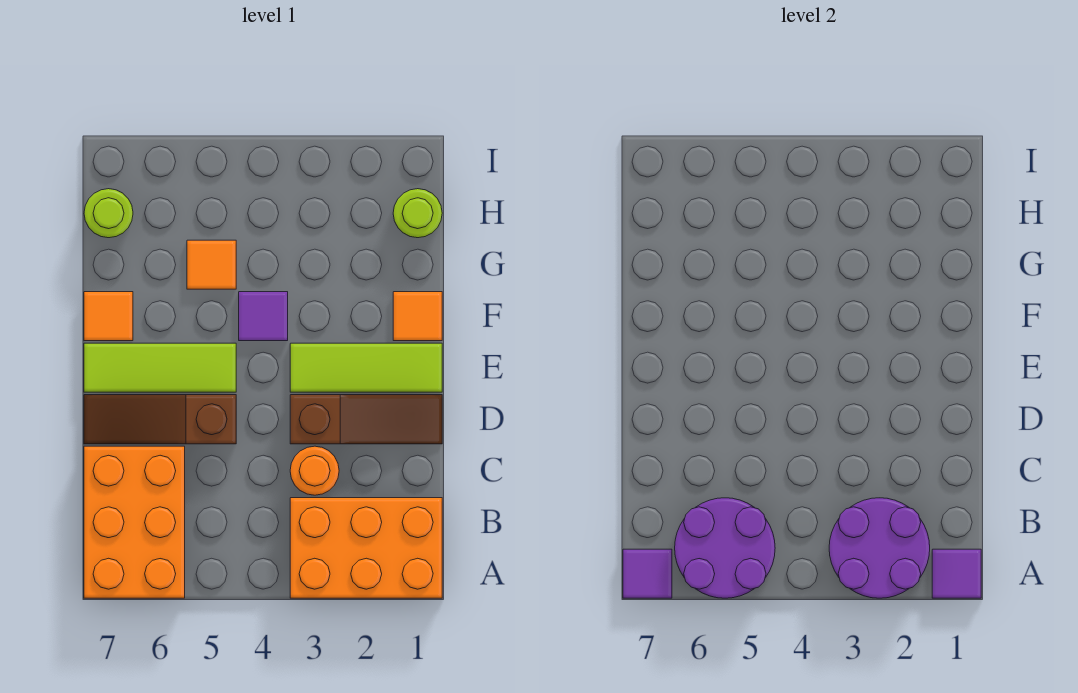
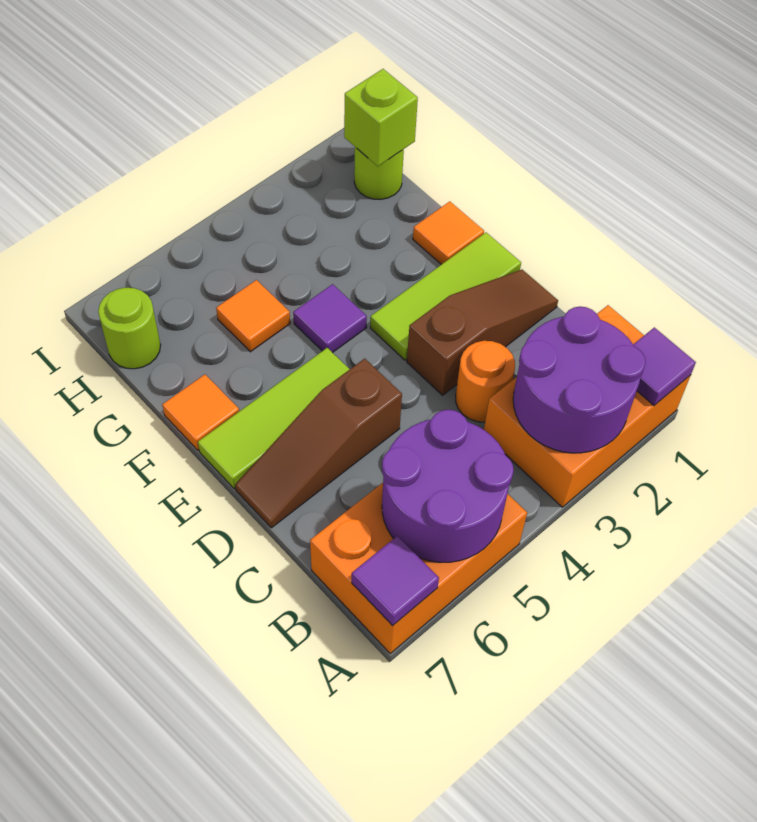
orange brick A6:C7 level 1 -> orange brick A5:B7 level 1
none -> lime brick H1 level 2

